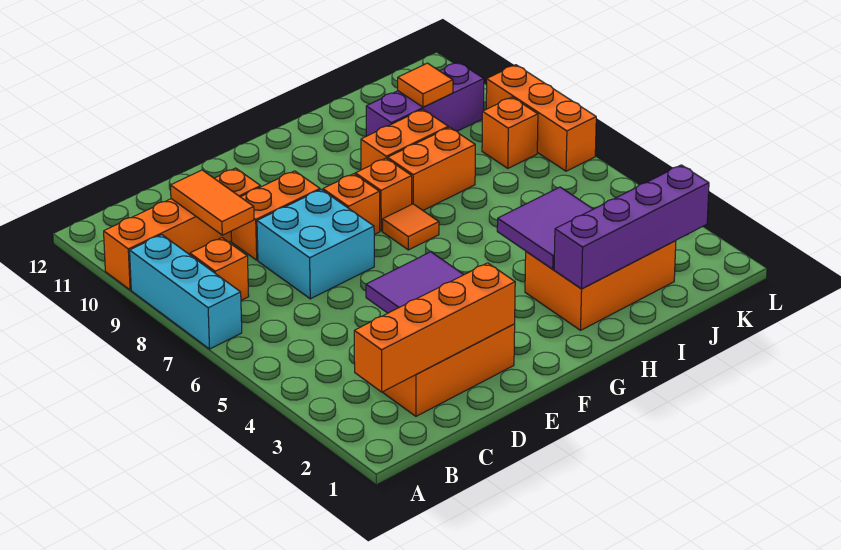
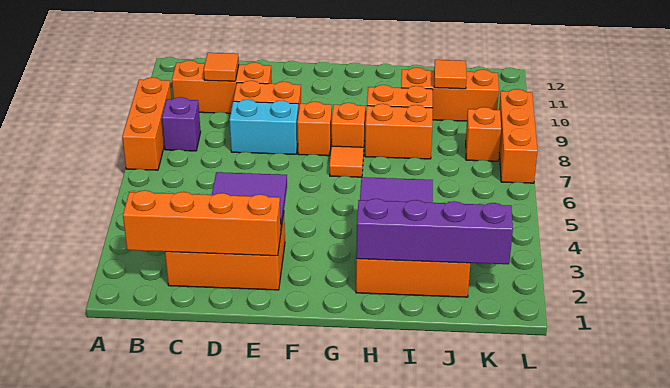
cyan brick A7:A9 level 1 -> orange brick A7:A9 level 1
orange brick A10:D10 level 1 -> orange brick B10:D10 level 1
orange brick B8 level 1 -> purple brick B8 level 1
orange tile C9:C10 level 2 -> orange tile C10 level 2
cyan brick D7:E8 level 1 -> cyan brick D8:E8 level 1
purple brick I10:K10 level 1 -> orange brick I10:K10 level 1

